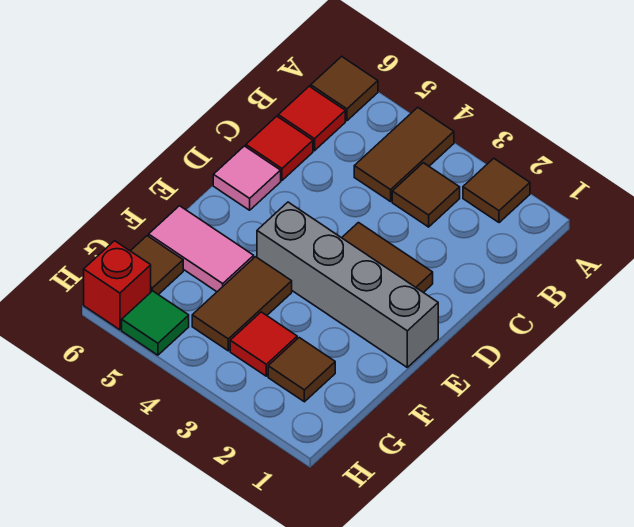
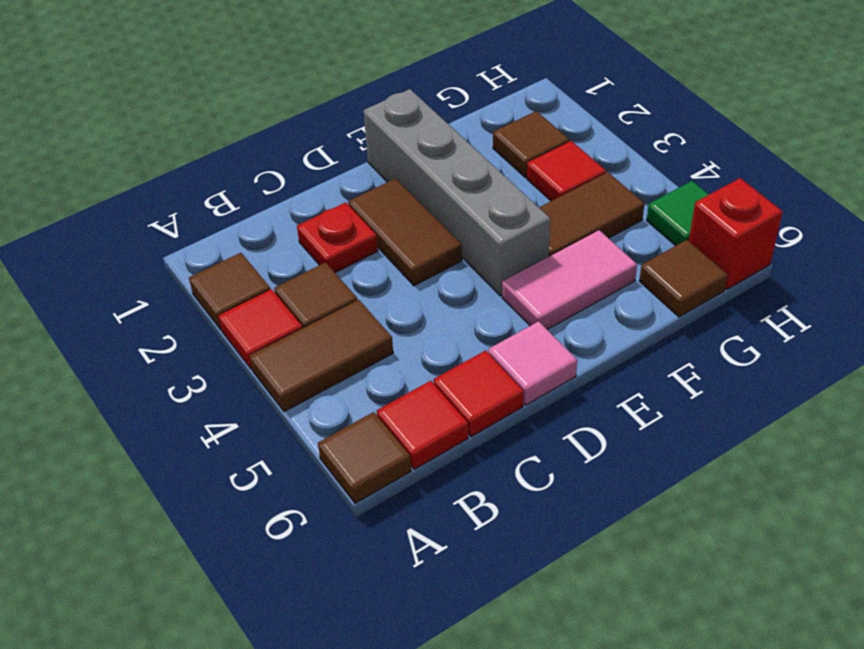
none -> red tile A3 level 1
none -> red plate C2 level 1
pink tile F5:F6 level 1 -> pink tile E5:F5 level 1

